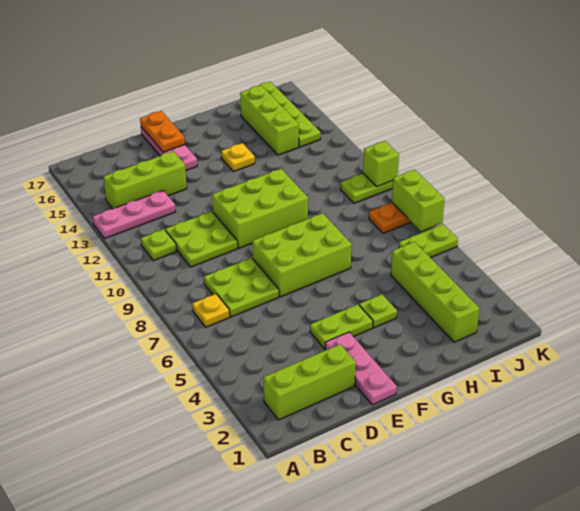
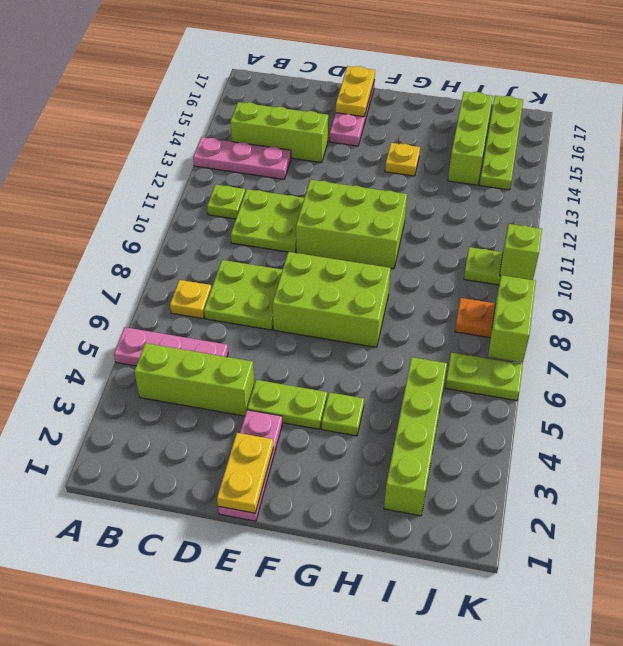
none -> pink plate A5:C5 level 1
lime brick B2:D2 level 1 -> lime brick B4:D4 level 1
none -> yellow plate E1:E2 level 2
orange plate E16:E17 level 2 -> yellow plate E16:E17 level 2

